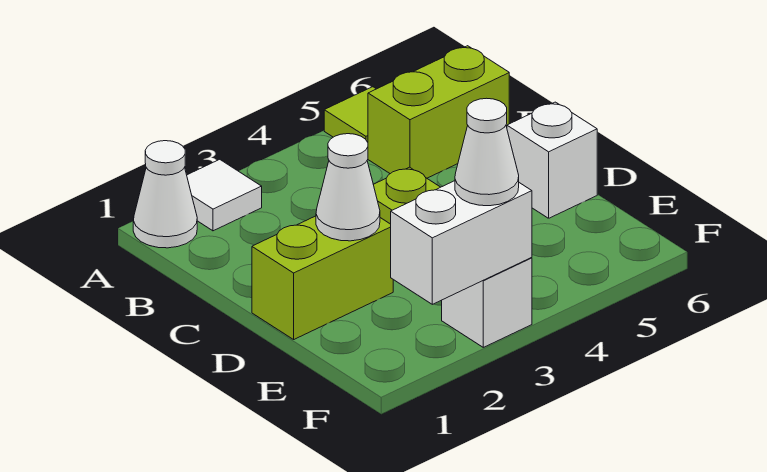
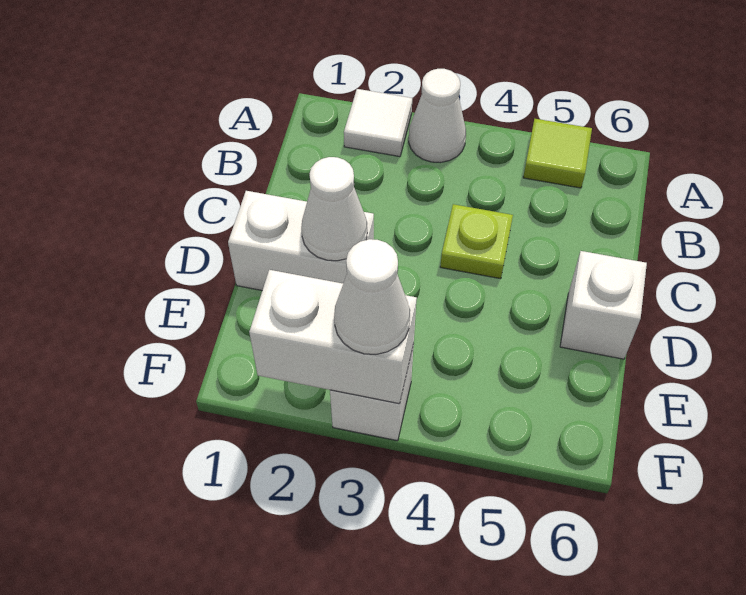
white cone A1 level 1 -> white cone A3 level 1
lime brick B5:B6 level 1 -> none
lime brick D1:D2 level 1 -> white brick D1:D2 level 1

